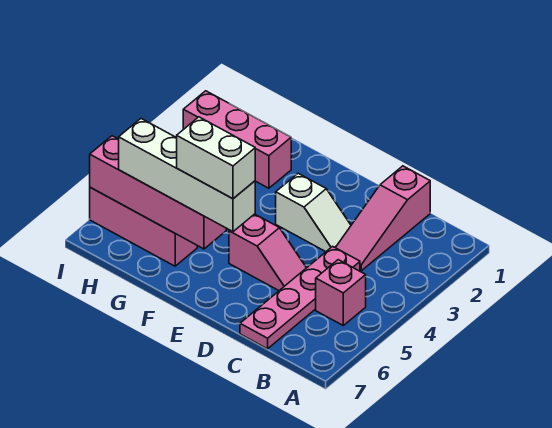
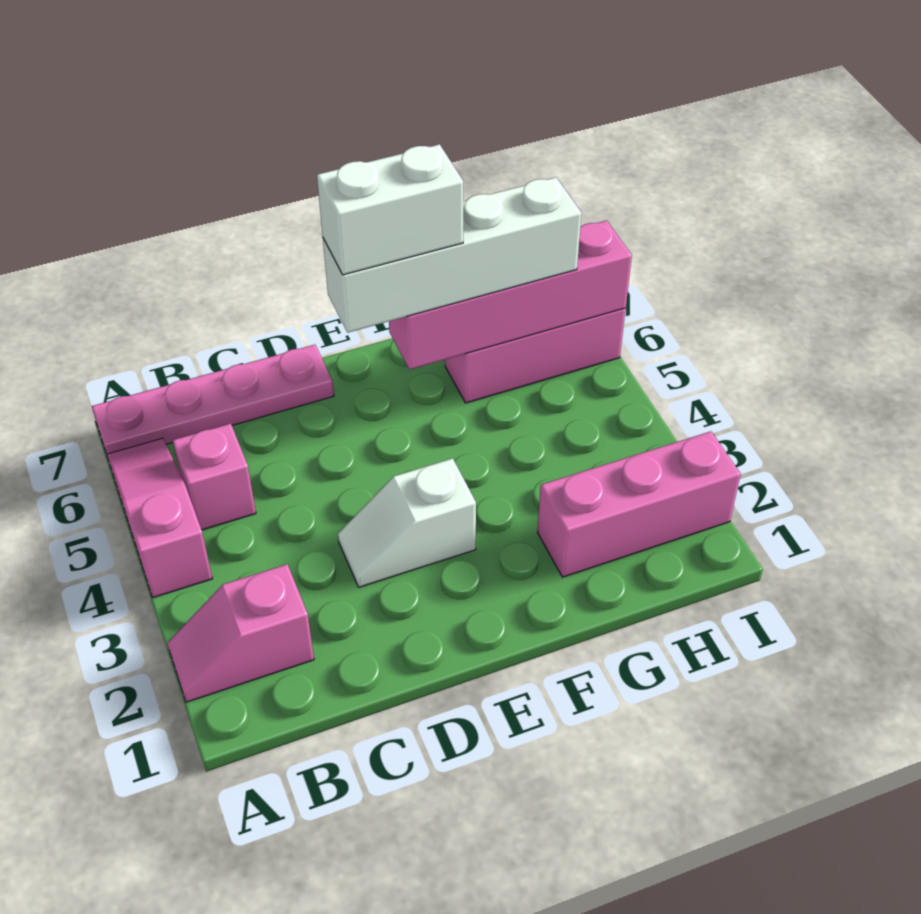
pink slope C1:C3 level 1 top 1 -> pink slope A4:A6 level 1 top 4
pink plate C4:C7 level 1 -> pink plate A7:D7 level 1
pink slope D5:E5 level 1 top E -> pink slope A2:B2 level 1 top B

